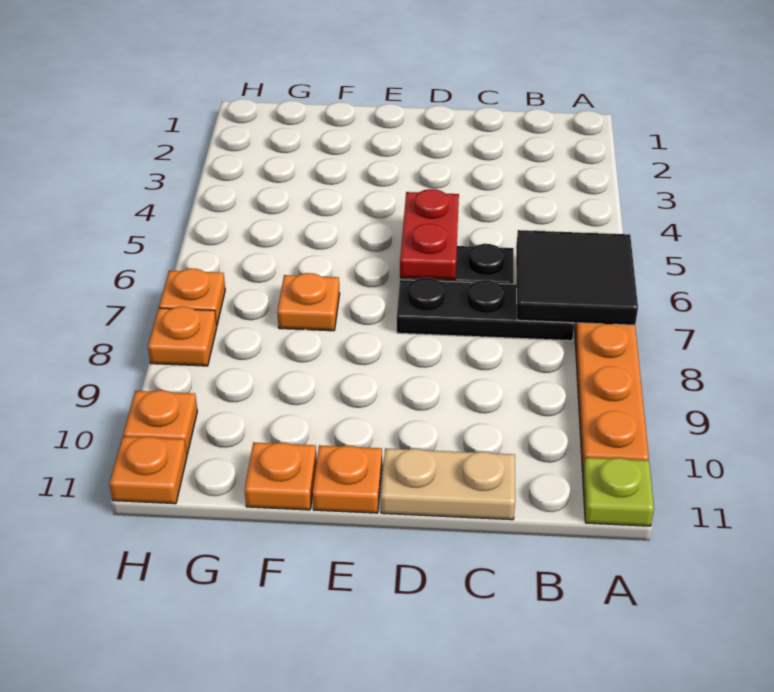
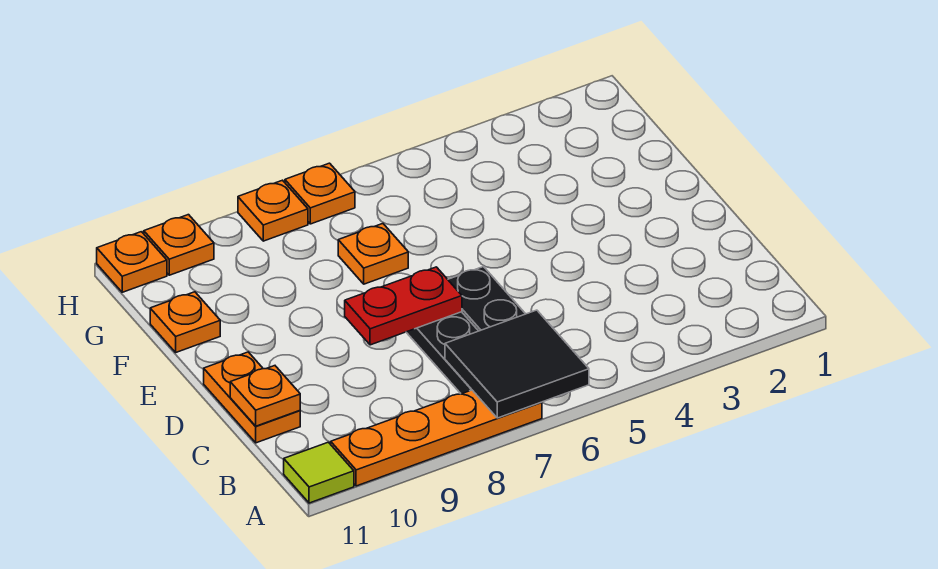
lime plate A11 level 1 -> lime tile A11 level 1
tan plate C11:D11 level 1 -> orange plate C11:D11 level 1
red plate D5:D6 level 2 -> red plate D7:D8 level 2
orange plate E11 level 1 -> orange plate C11 level 2

